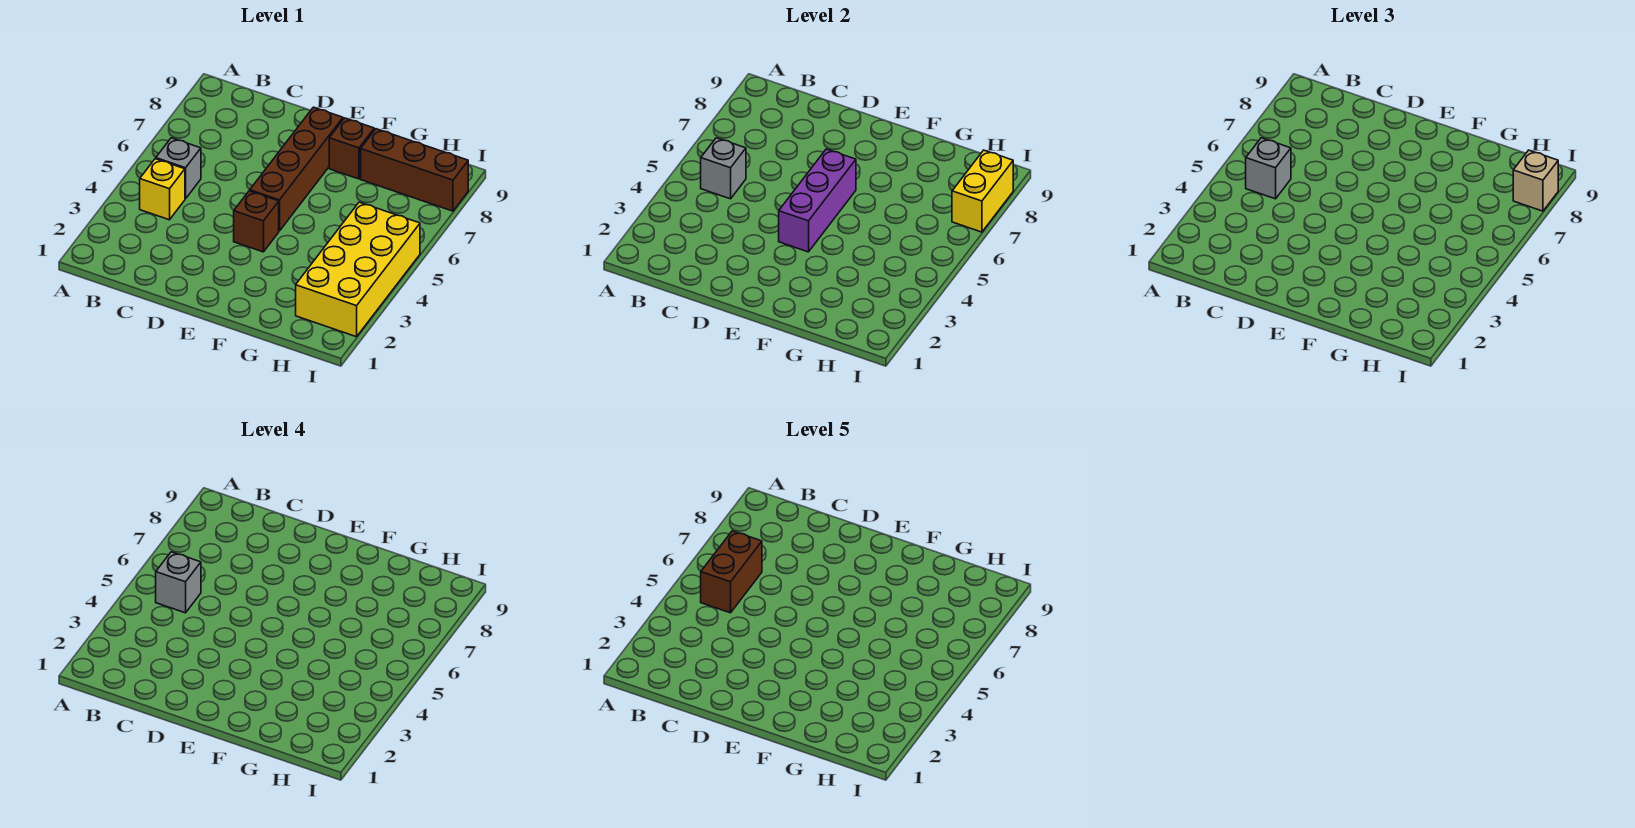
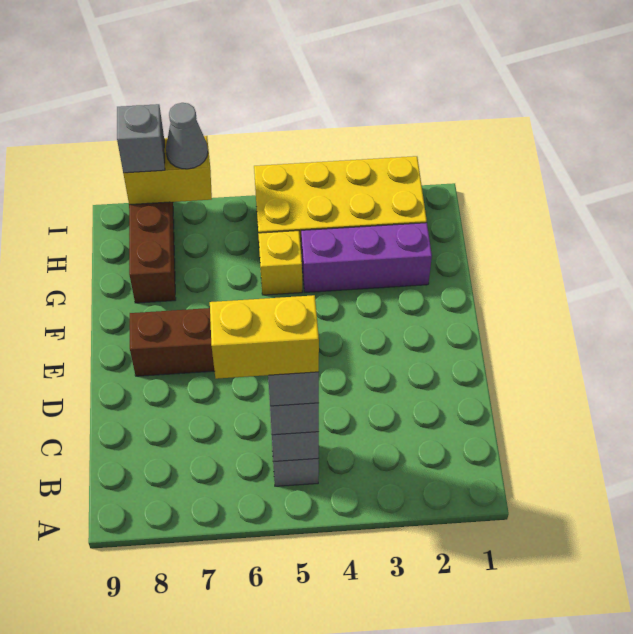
yellow brick B4 level 1 -> yellow brick G5 level 1
brown brick B5:B6 level 5 -> yellow brick B5:B6 level 5
brown brick E4 level 1 -> none
purple brick E4:E6 level 2 -> purple brick G2:G4 level 1
brown brick F8 level 1 -> none
none -> grey cone I7 level 3
tan brick I8 level 3 -> grey brick I8 level 3

